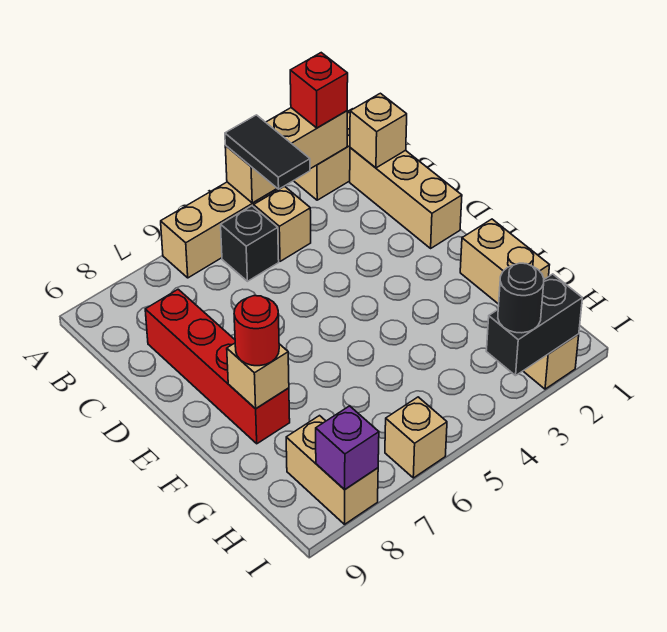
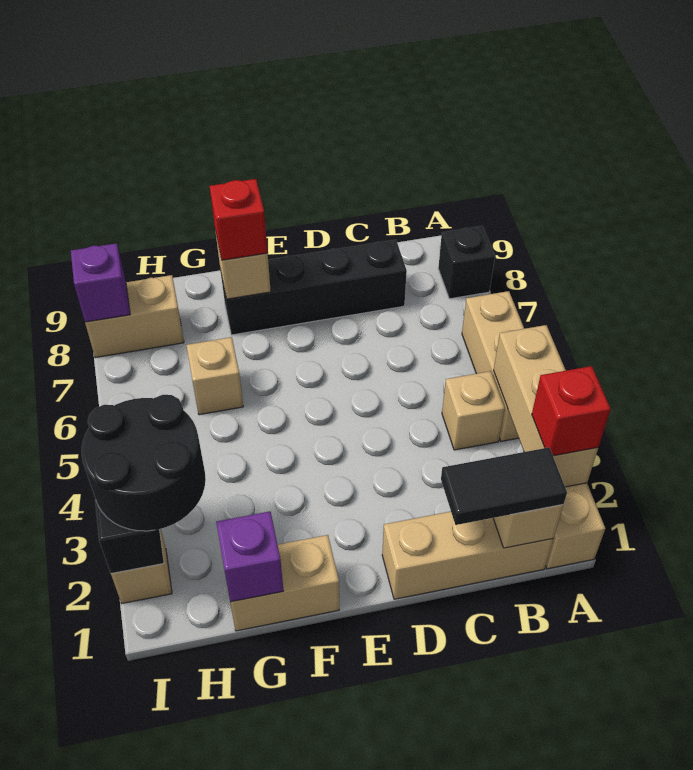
black tile A4:B4 level 3 -> black tile B1:C1 level 3
black brick B5 level 1 -> black brick A8 level 1
red brick C8:F8 level 1 -> black brick C8:F8 level 1
red round brick F8 level 3 -> red brick F8 level 3
none -> purple brick G1 level 2
black round brick I3 level 3 -> black round brick H2:I3 level 3
tan brick I6 level 1 -> tan brick G6 level 1

